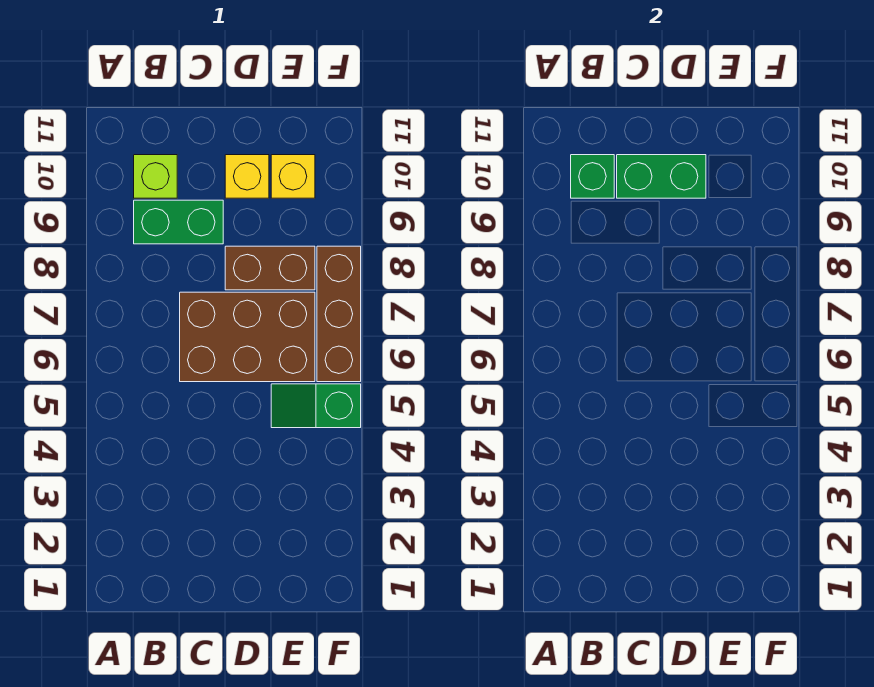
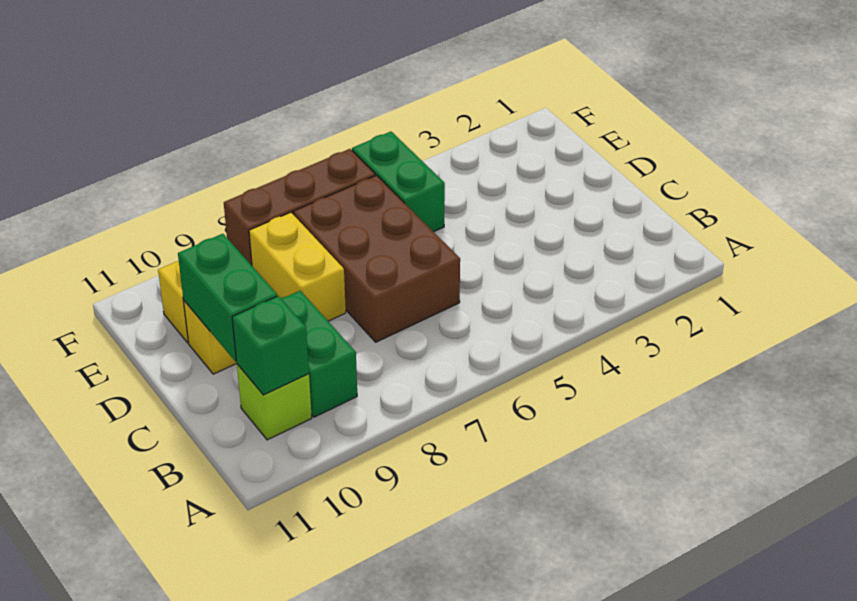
brown brick D8:E8 level 1 -> yellow brick D8:E8 level 1
green slope E5:F5 level 1 top F -> green brick E5:F5 level 1

